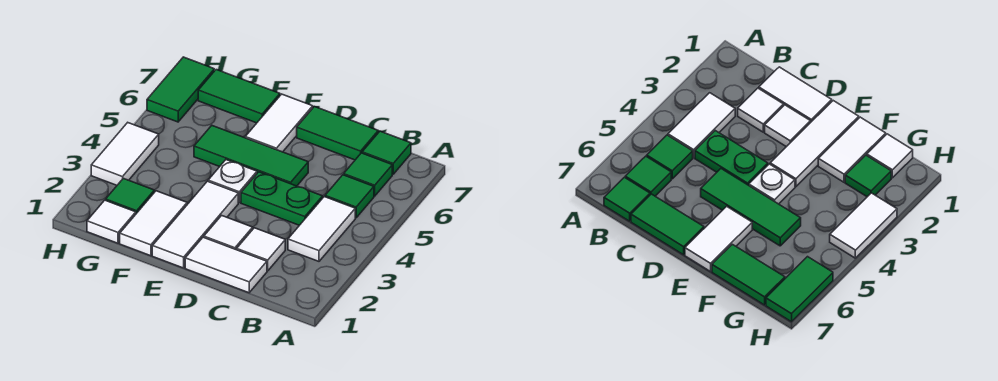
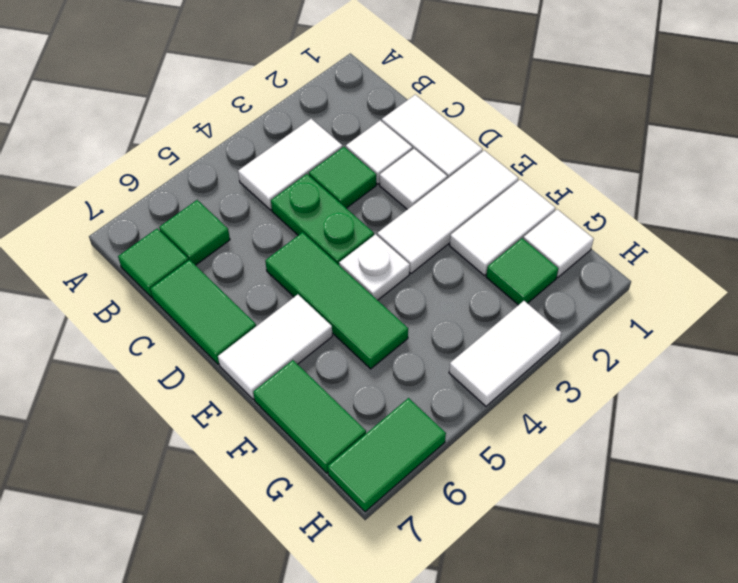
green tile B5 level 1 -> green tile C3 level 1

